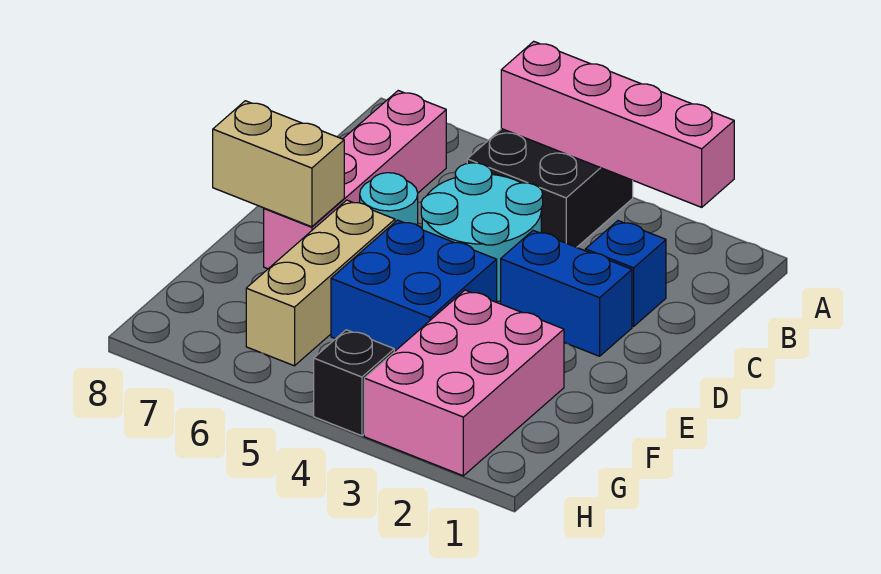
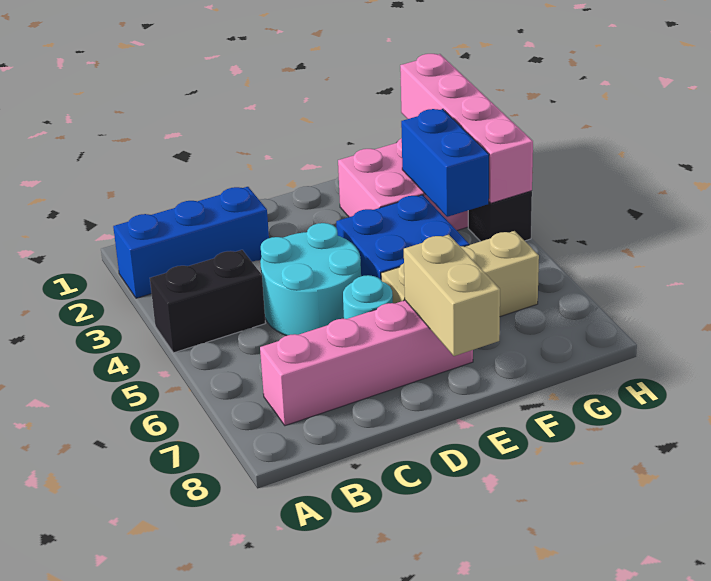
pink brick A2:A5 level 2 -> pink brick H1:H4 level 2
black brick A4:B5 level 1 -> black brick A4:B4 level 1
blue brick C2 level 1 -> blue brick A2:C2 level 1
blue brick D2:D3 level 1 -> blue brick G3:G4 level 2

